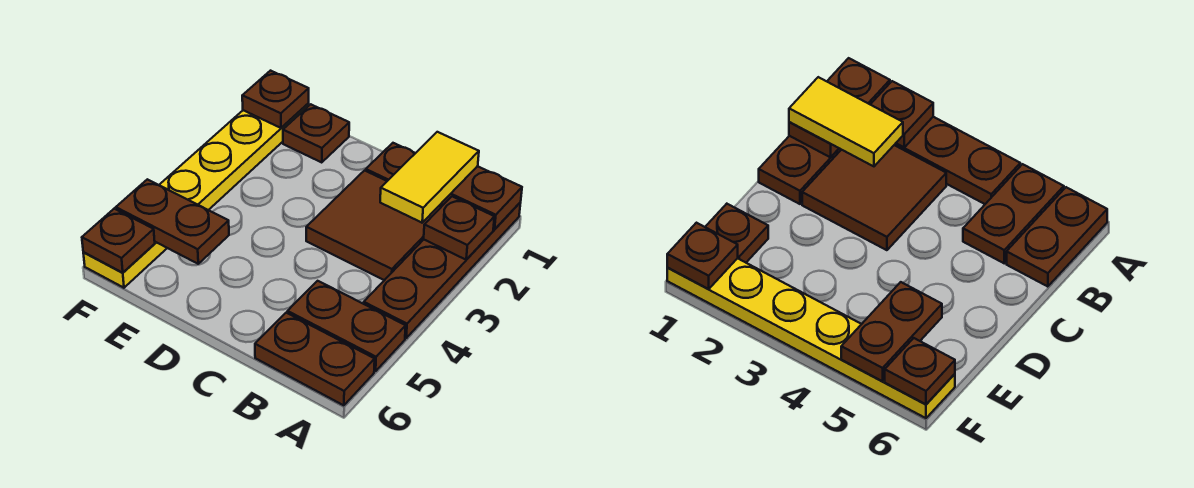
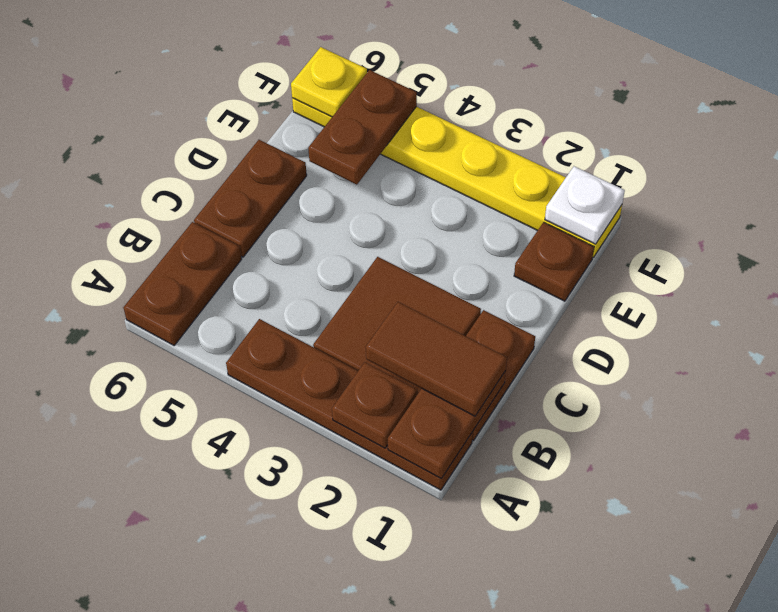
brown plate A5:B5 level 1 -> brown plate C6:D6 level 1
yellow tile B1:B2 level 3 -> brown tile B1:B2 level 3
brown plate F1 level 2 -> white plate F1 level 2
brown plate F6 level 2 -> yellow plate F6 level 2

